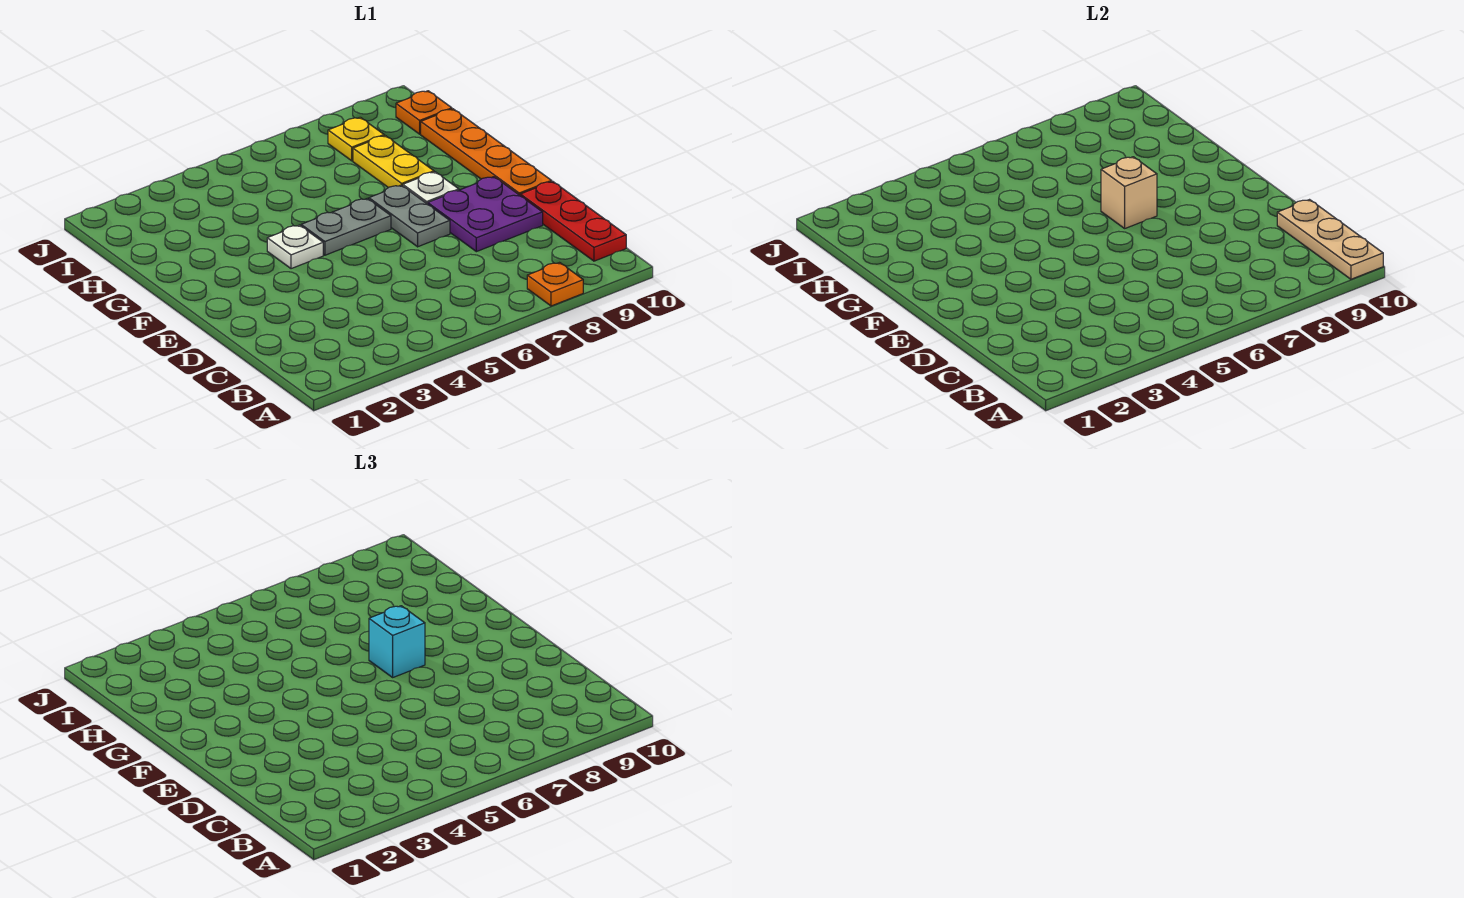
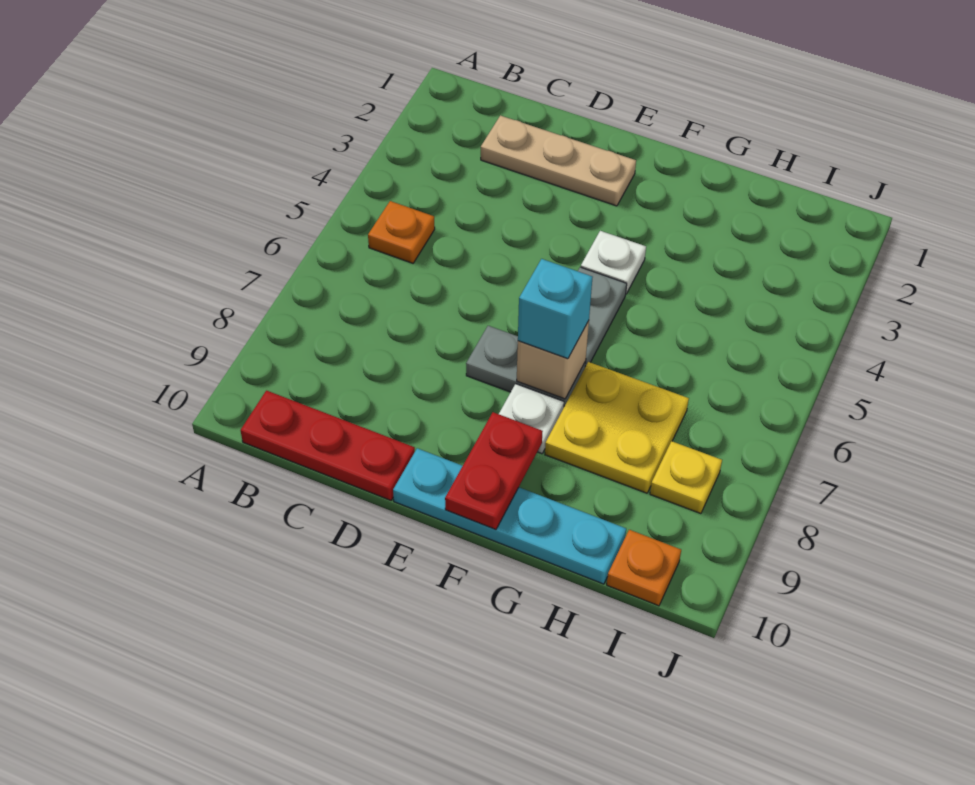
orange plate A8 level 1 -> orange plate B5 level 1
tan plate A10:C10 level 2 -> tan plate C2:E2 level 1
purple plate D8:E9 level 1 -> none
orange plate E10:H10 level 1 -> cyan plate E10:H10 level 1
none -> red plate F9:F10 level 2
yellow plate G8:H8 level 1 -> yellow plate G7:H8 level 1

